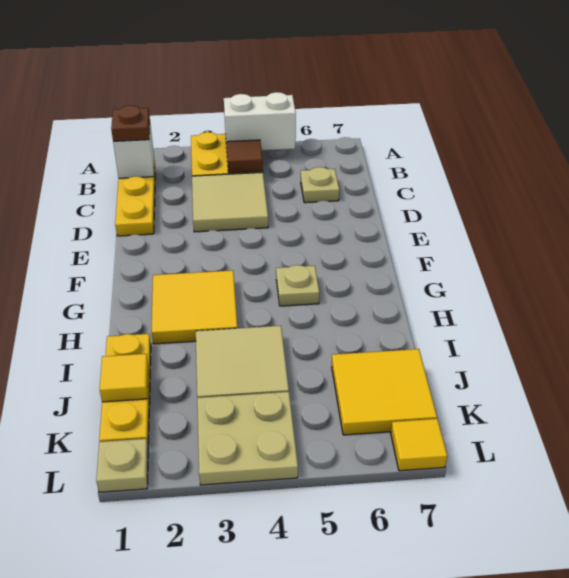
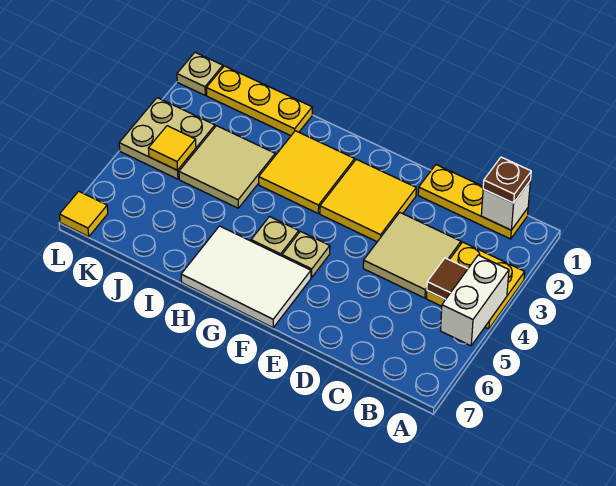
tan plate C6 level 1 -> tan plate F5 level 1
none -> white tile F6:H7 level 1
yellow tile J1 level 2 -> yellow tile K4 level 2
yellow tile J6:K7 level 1 -> yellow tile E2:F3 level 1

